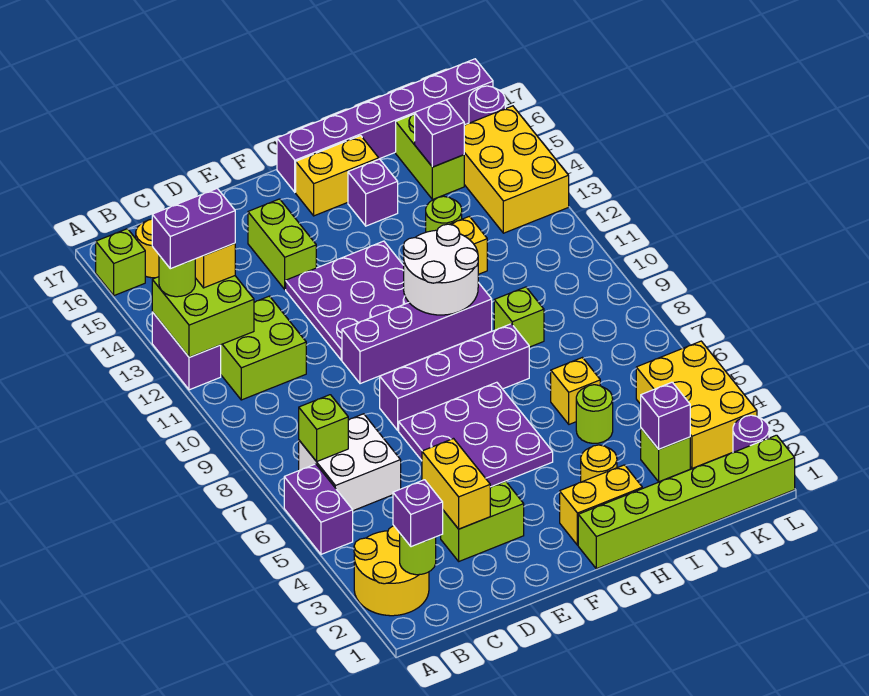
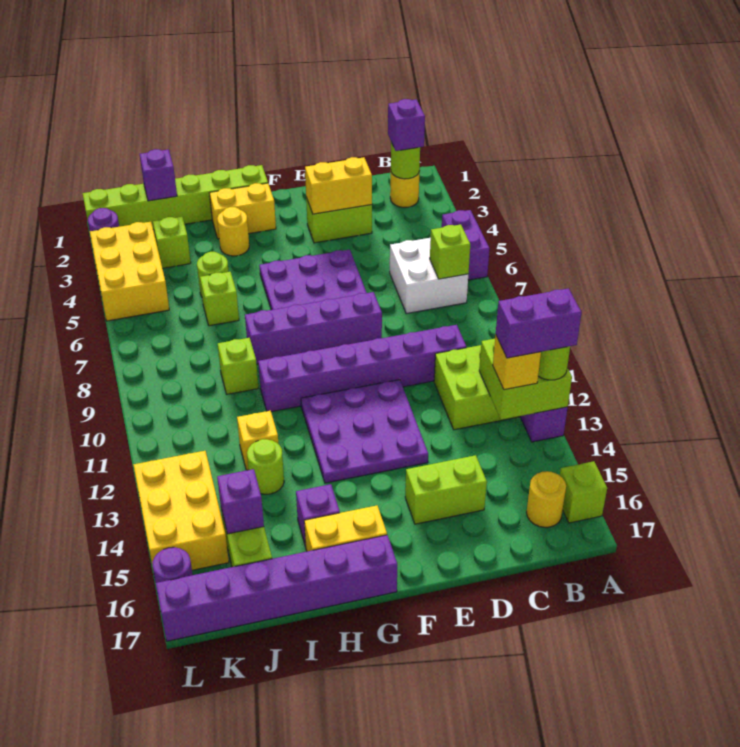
yellow round brick A2:B3 level 1 -> yellow round brick B2 level 1
yellow brick D3:D4 level 2 -> yellow brick D3:E3 level 2
purple brick E10:H10 level 1 -> purple brick C10:H10 level 1
lime brick E14:E15 level 1 -> lime brick D15:E15 level 1
white round brick G10:H11 level 2 -> none
yellow brick I6 level 1 -> lime brick I6 level 1
purple brick J3 level 2 -> purple brick J1 level 2

